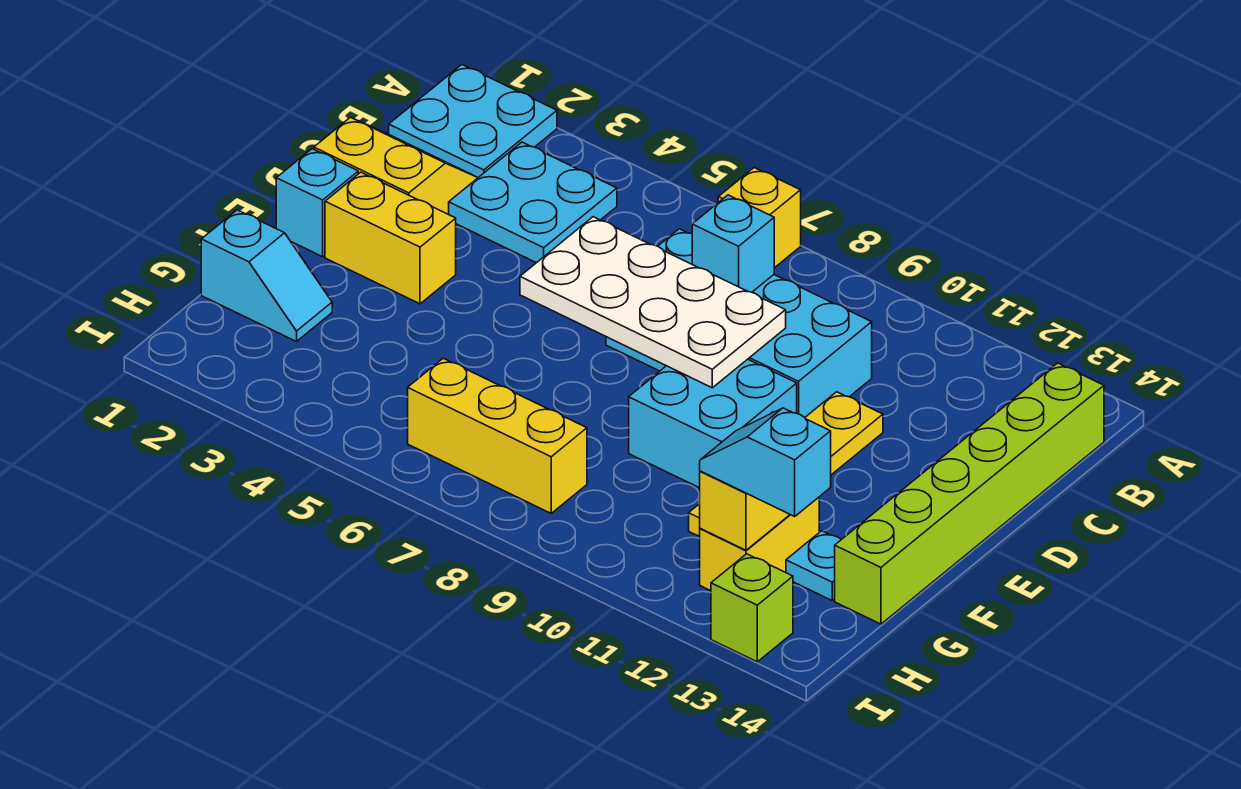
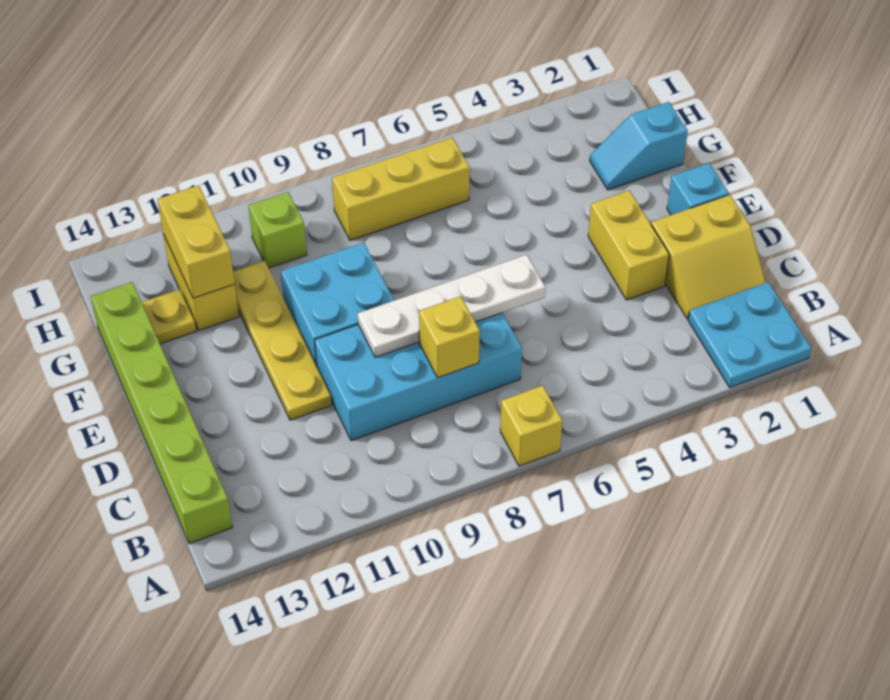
cyan plate B3:C4 level 1 -> none
cyan brick C8 level 2 -> yellow brick C8 level 2
white plate D6:E9 level 2 -> white plate D6:D9 level 2
yellow brick E2:E3 level 1 -> yellow brick D3:E3 level 1
cyan plate G13 level 1 -> yellow plate G13 level 1
cyan slope H12:H13 level 3 top 13 -> none
lime brick I13 level 1 -> lime brick H10 level 1

